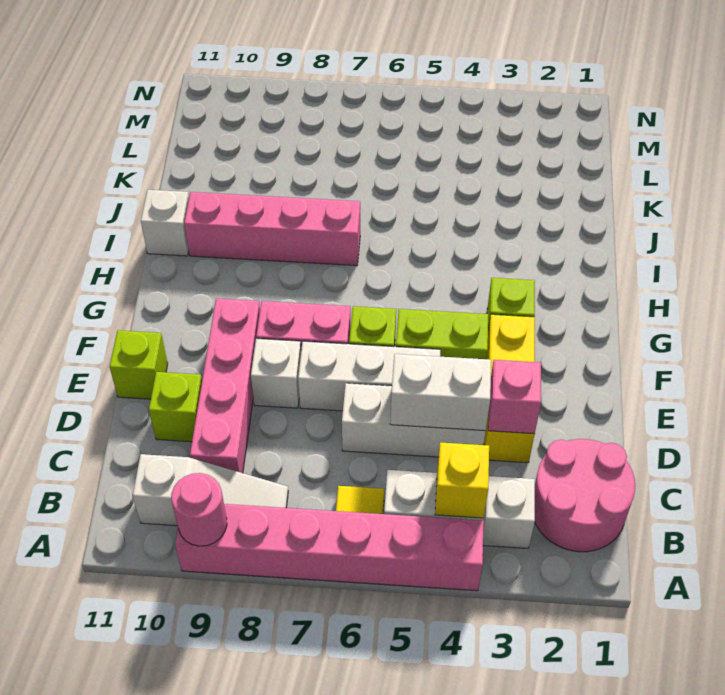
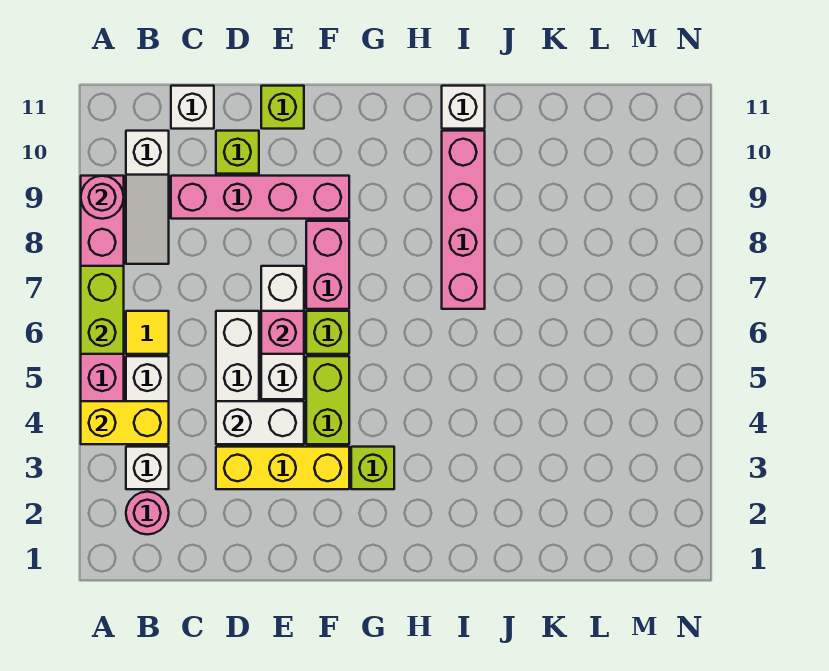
none -> lime brick A6:A7 level 2
pink round brick B1:C2 level 1 -> pink round brick B2 level 1
yellow brick B4 level 2 -> yellow brick A4:B4 level 2
pink brick D3 level 2 -> pink brick E6 level 2
white brick D4:D5 level 2 -> white brick D4:E4 level 2
white brick E8 level 1 -> white brick C11 level 1

